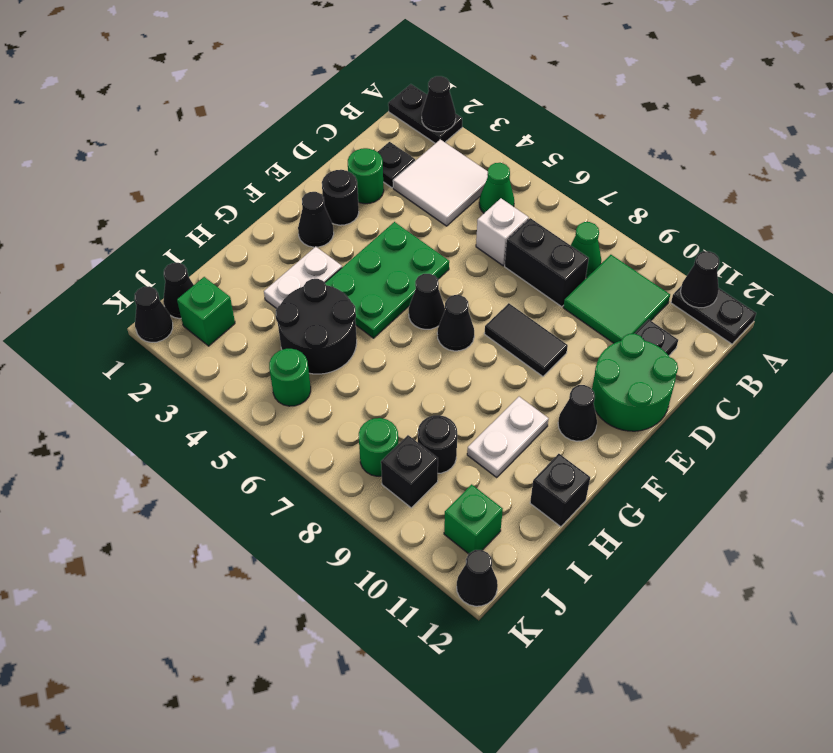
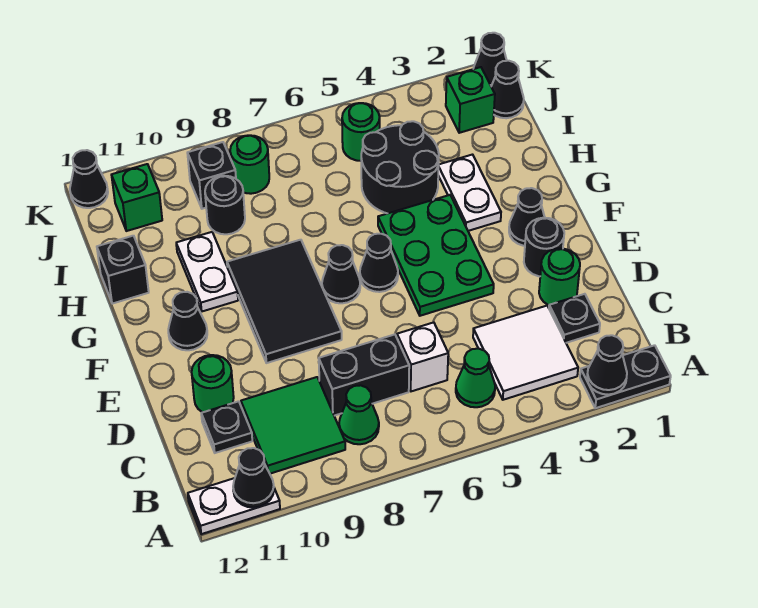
black plate A11:A12 level 1 -> white plate A11:A12 level 1
green round brick D11:E12 level 1 -> green round brick D11 level 1
black tile E8:E9 level 1 -> black tile E8:G9 level 1

